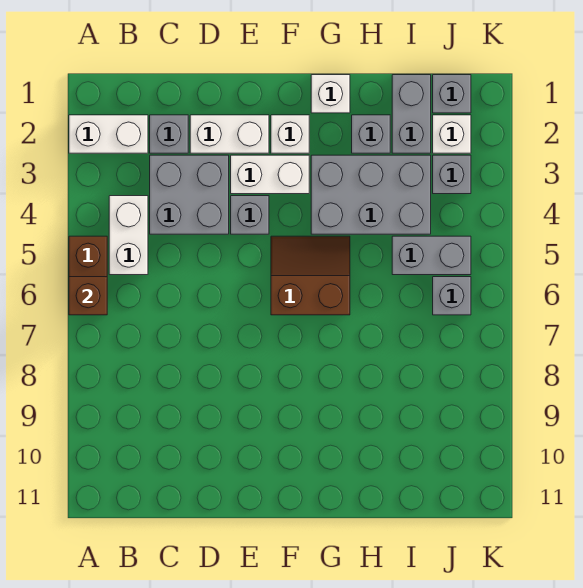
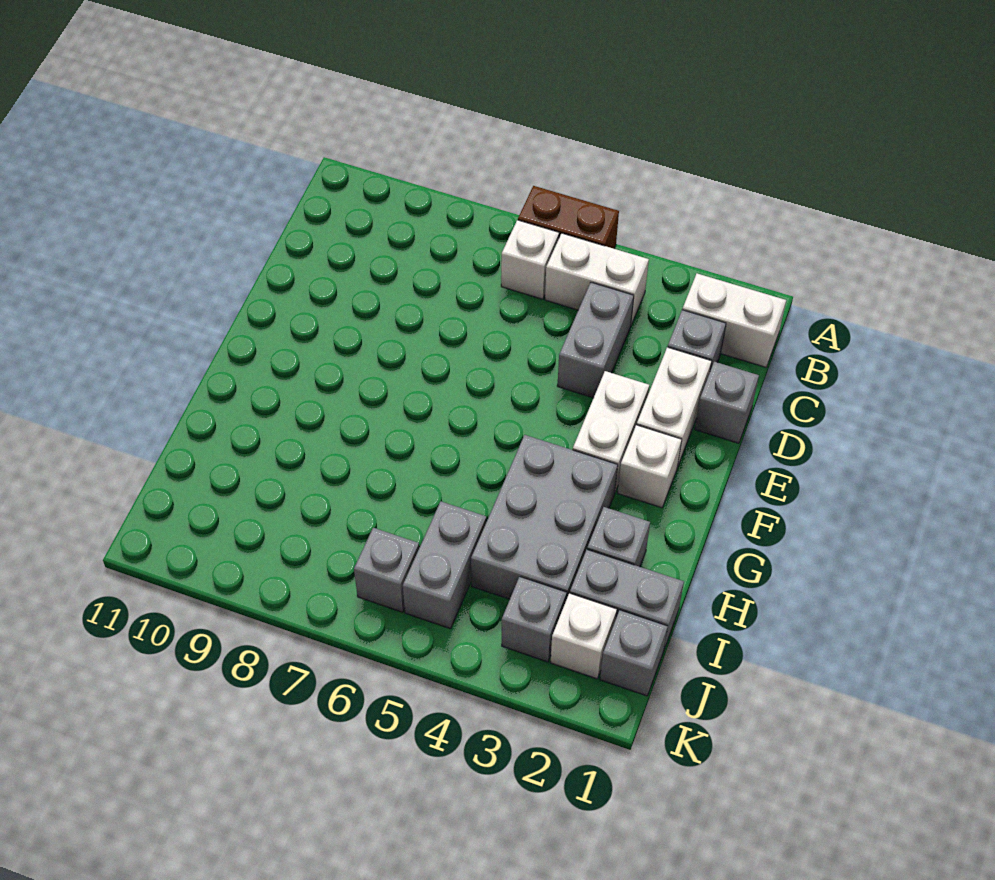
white brick A2:B2 level 1 -> white brick B1:B2 level 1
brown brick A6 level 2 -> none
grey brick C3:D4 level 1 -> grey brick C4:D4 level 1
grey brick E4 level 1 -> grey brick D1 level 1
brown slope F5:G6 level 1 top 6 -> none
white brick G1 level 1 -> white brick B6 level 1

